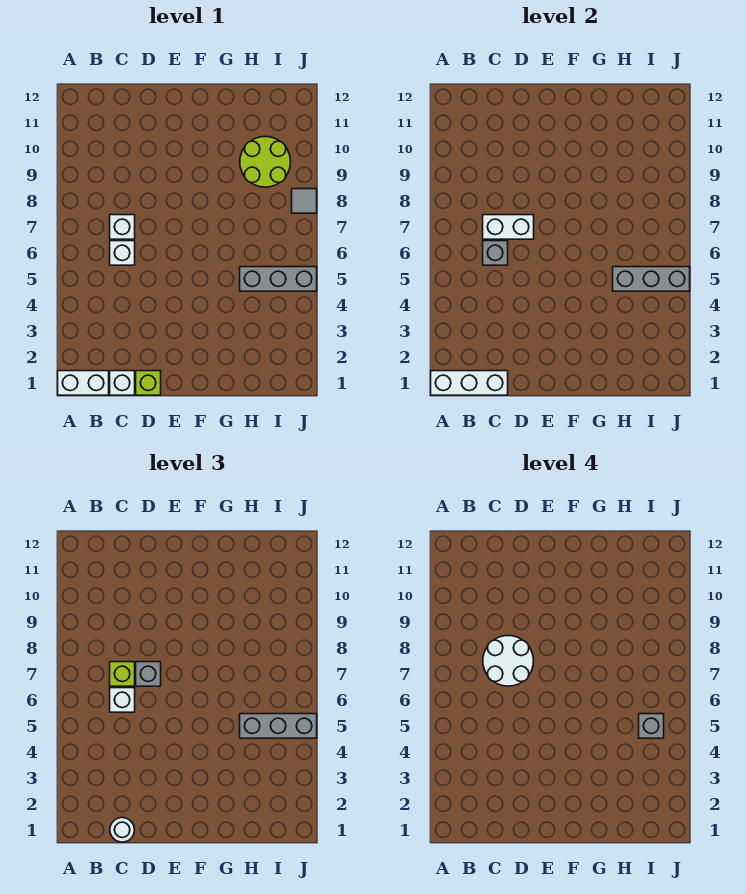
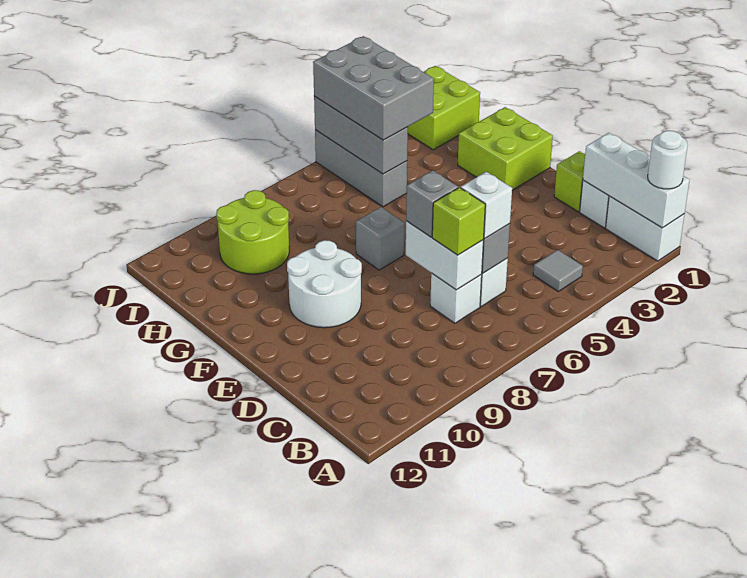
white round brick C1 level 3 -> white round brick A1 level 3
white round brick C7:D8 level 4 -> white round brick E9:F10 level 1
none -> lime brick F1:G2 level 1
grey brick H5:J5 level 3 -> grey brick H4:J5 level 3
none -> lime brick I1:J2 level 1
grey brick I5 level 4 -> grey brick F7 level 1
grey tile J8 level 1 -> grey tile B4 level 1

